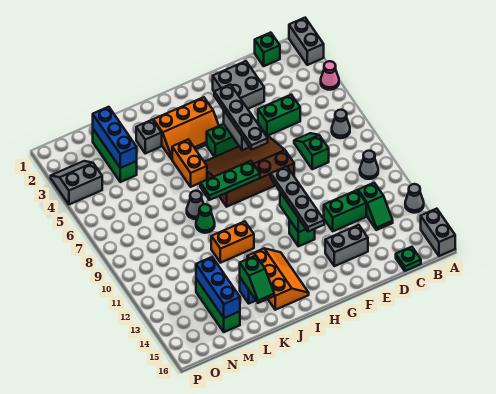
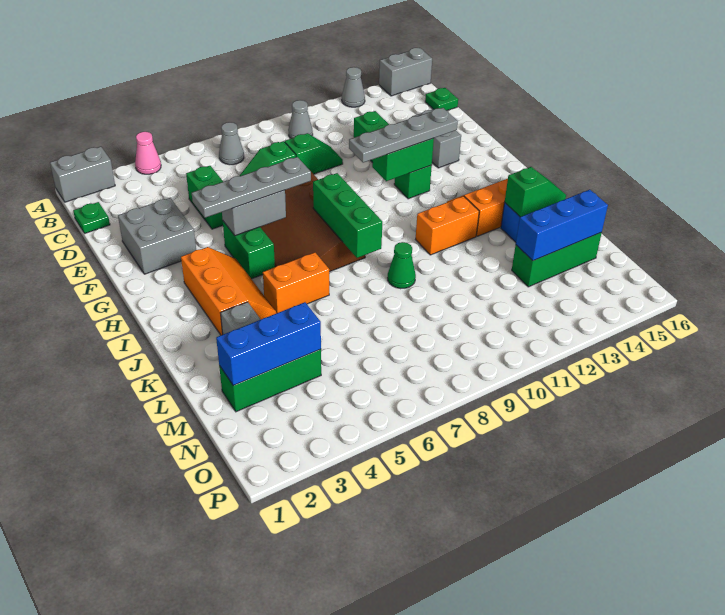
green brick C1 level 1 -> green plate C1 level 1
green slope C12:C13 level 1 top 12 -> green slope D9:D10 level 1 top 9
green plate H8:J8 level 2 -> green brick H8:J8 level 2
orange brick J11:K11 level 1 -> orange brick J11:J12 level 1
grey cone K8 level 1 -> none
grey slope O3:P4 level 1 top 4 -> none

